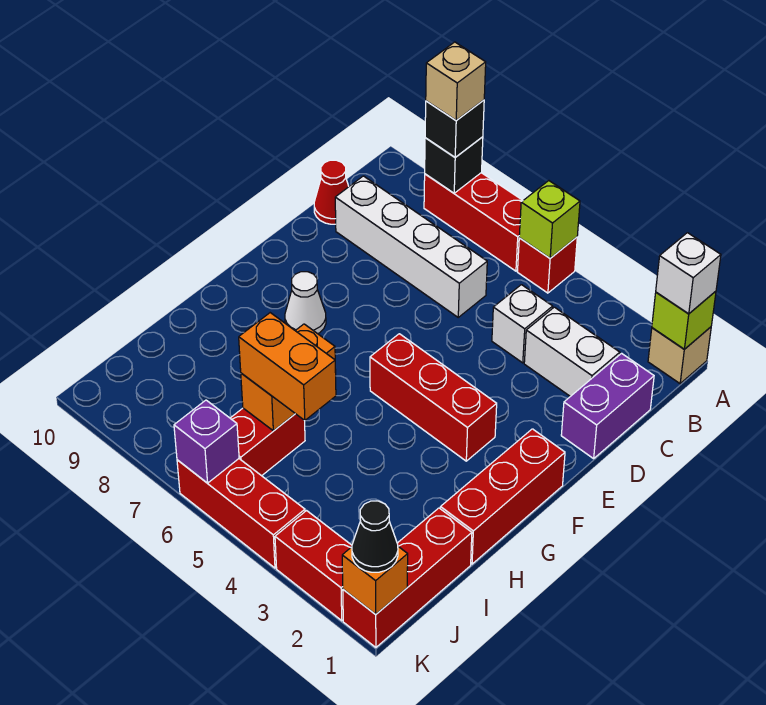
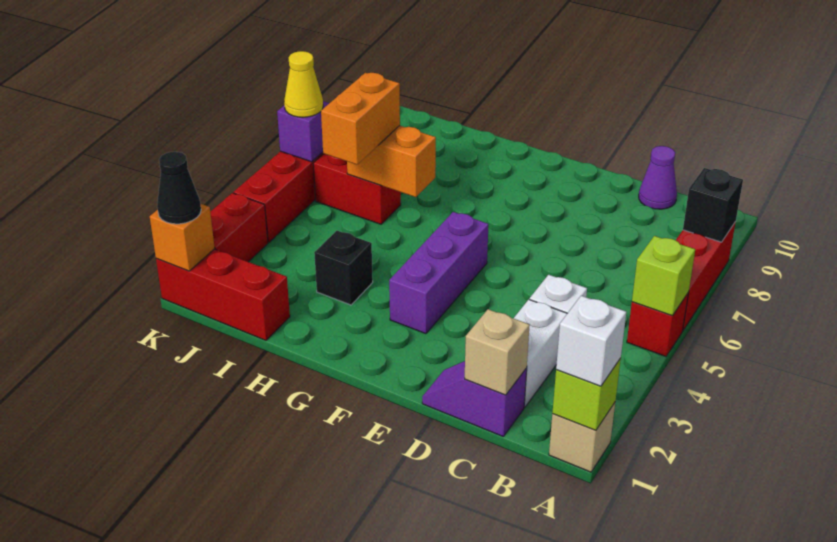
black brick A8 level 3 -> black brick H3 level 1
tan brick A8 level 4 -> tan brick C1 level 2
purple brick C1:D1 level 1 -> purple slope C1:D1 level 1 top C
white brick C6:C9 level 1 -> none
red cone C10 level 1 -> purple cone C10 level 1
red brick F1:H1 level 1 -> none
red brick F3:F5 level 1 -> purple brick F3:F5 level 1
white cone F8 level 1 -> none
none -> yellow cone K6 level 3

